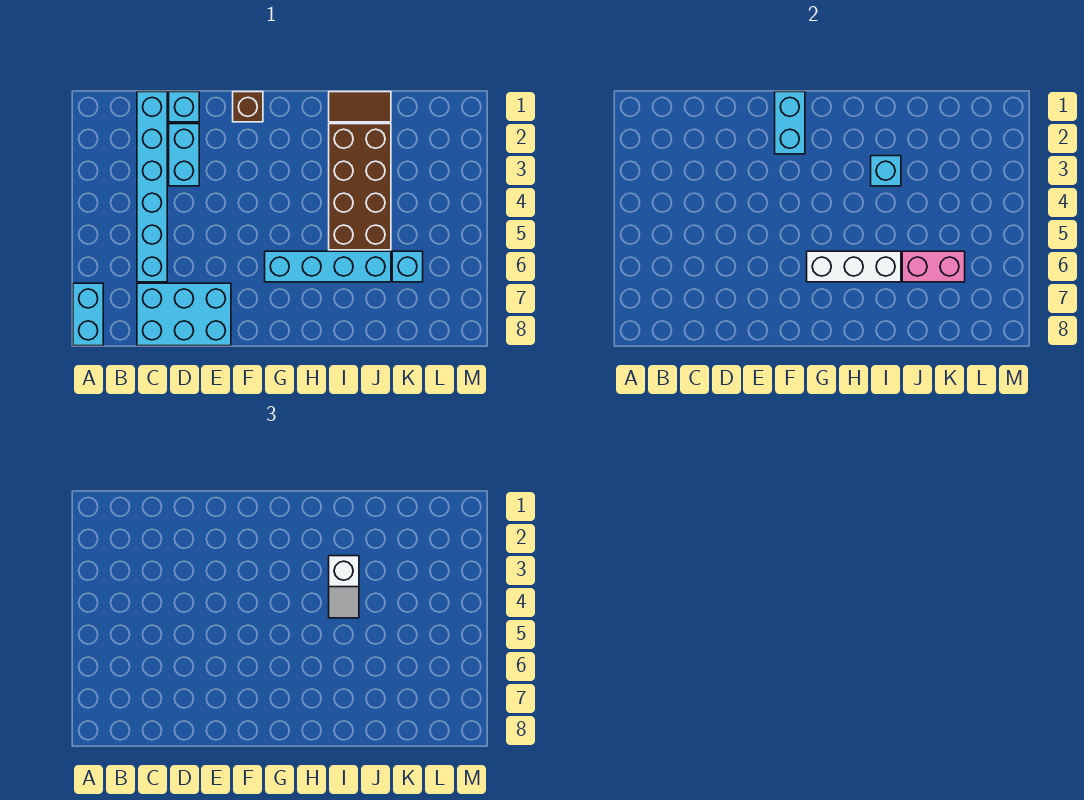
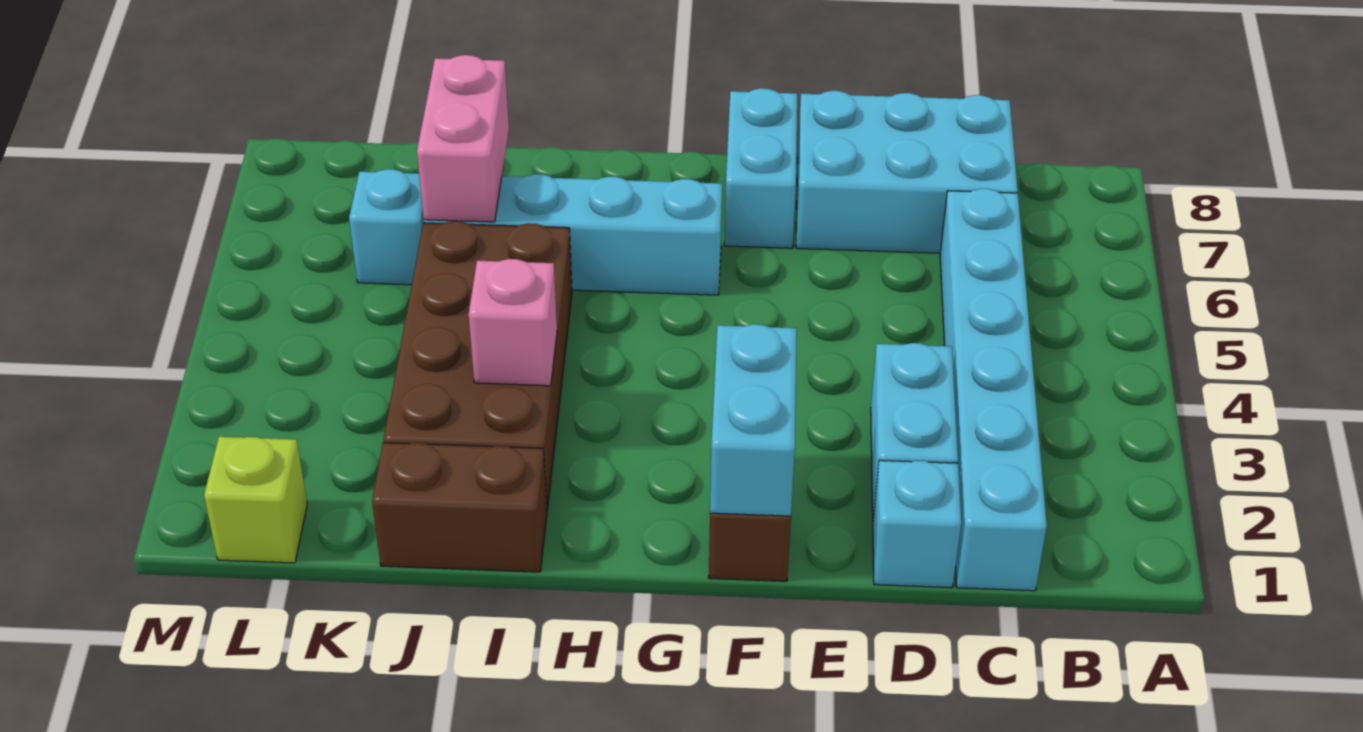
cyan brick A7:A8 level 1 -> cyan brick F7:F8 level 1
white brick G6:I6 level 2 -> none
brown tile I1:J1 level 1 -> brown brick I1:J1 level 1
cyan brick I3 level 2 -> pink brick I3 level 2
white slope I3:I4 level 3 top 3 -> none
pink brick J6:K6 level 2 -> pink brick J6:J7 level 2
none -> lime brick L1 level 1

